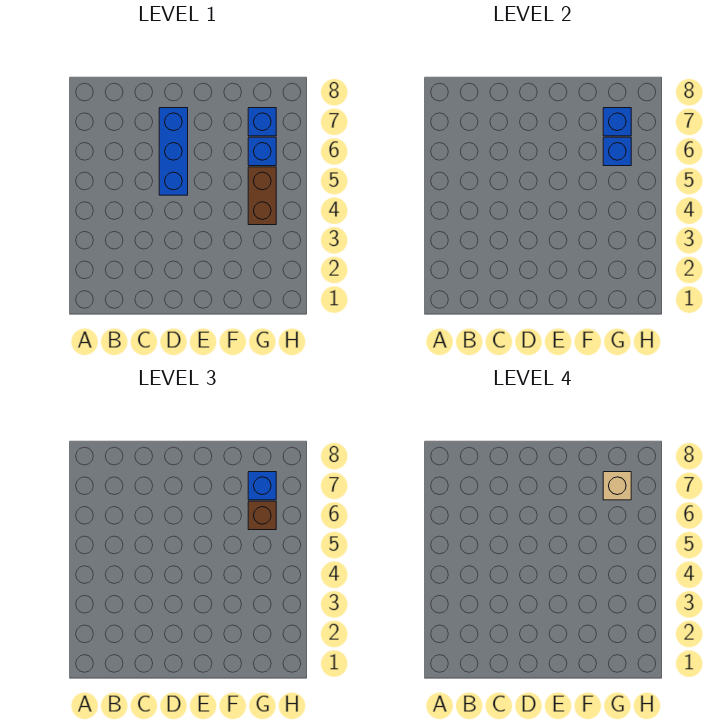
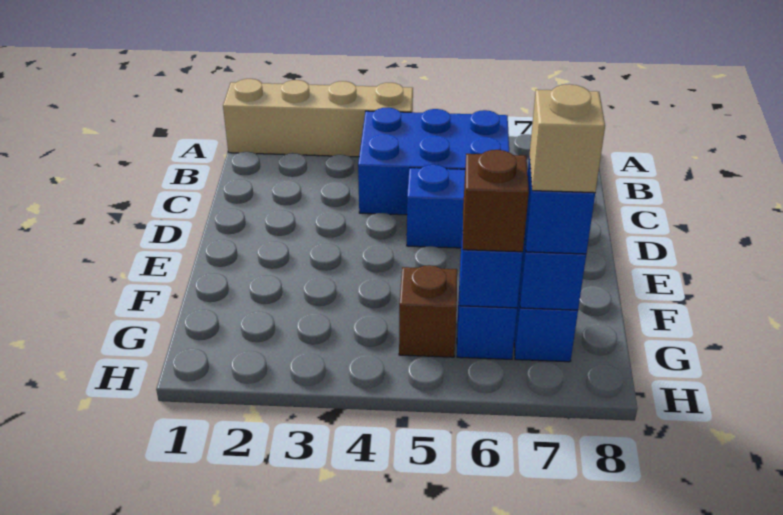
none -> tan brick A1:A4 level 1
none -> blue brick B4:C6 level 1
brown brick G4:G5 level 1 -> brown brick G5 level 1

